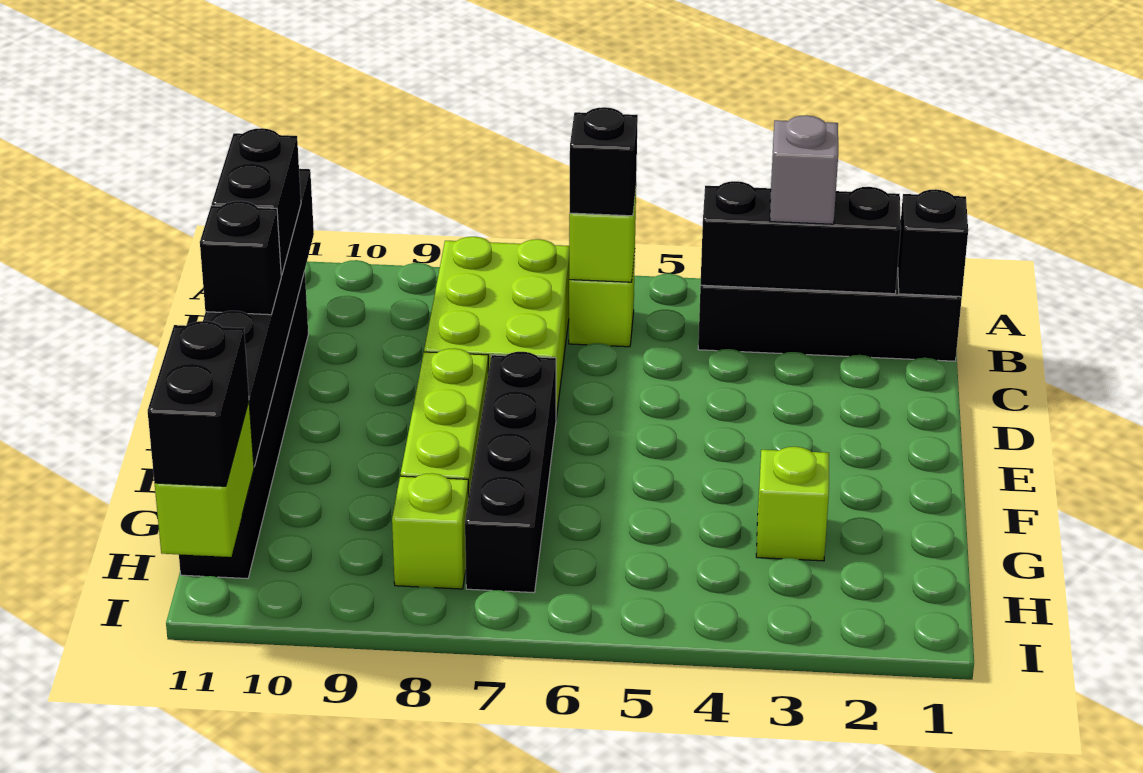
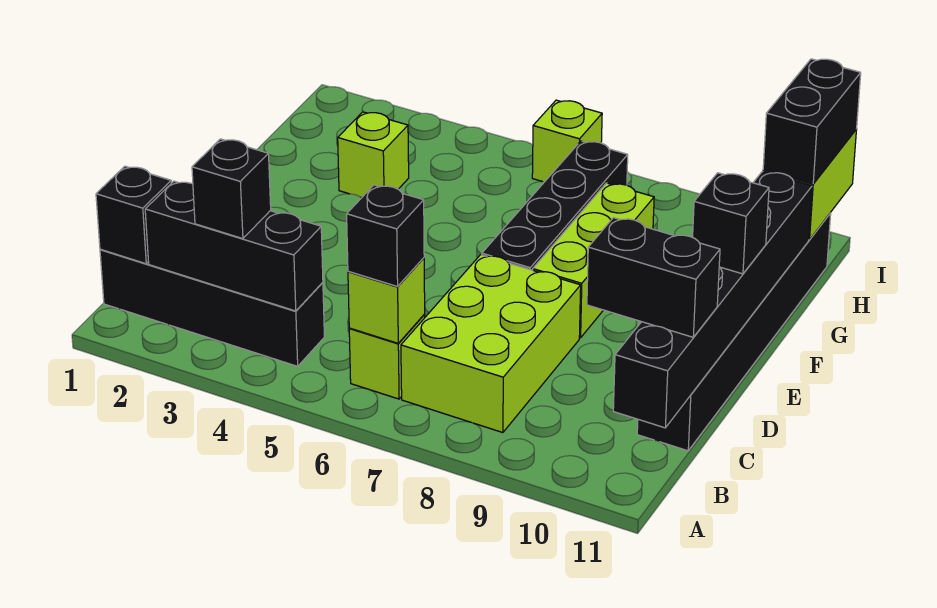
grey brick B3 level 3 -> black brick B3 level 3
black brick C11:D11 level 3 -> black brick C10:C11 level 3
lime brick H8 level 1 -> lime brick I6 level 1

